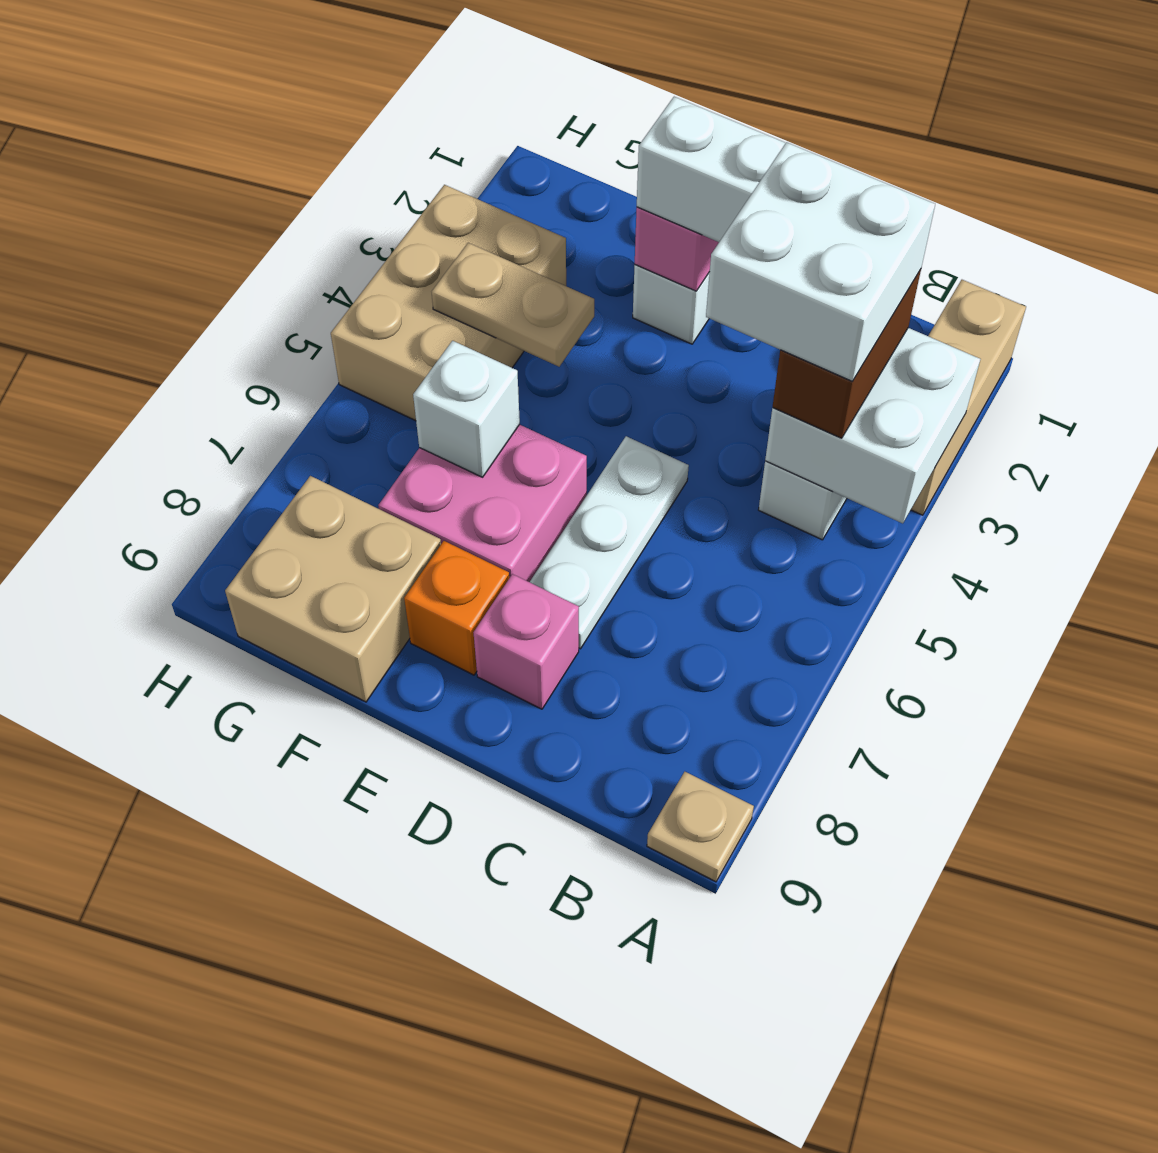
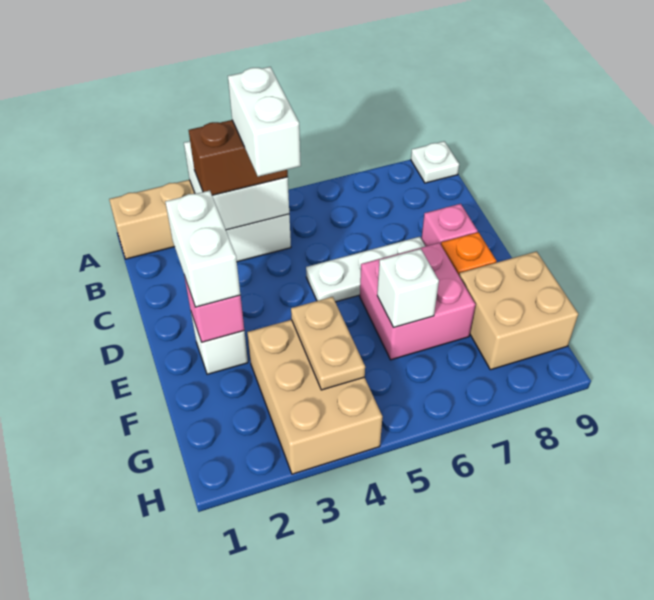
tan plate A9 level 1 -> white plate A9 level 1
white brick B3:C4 level 4 -> white brick B4:C4 level 4
tan brick G3:H5 level 1 -> tan brick F3:H4 level 1

